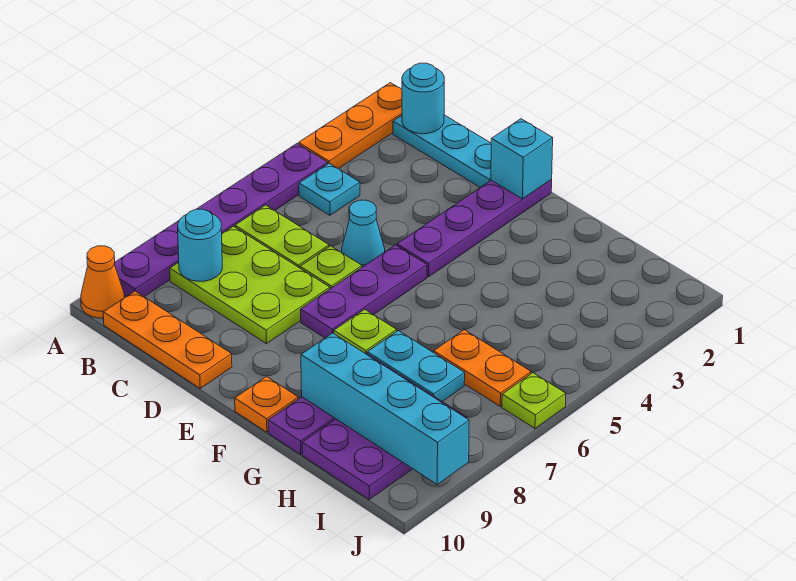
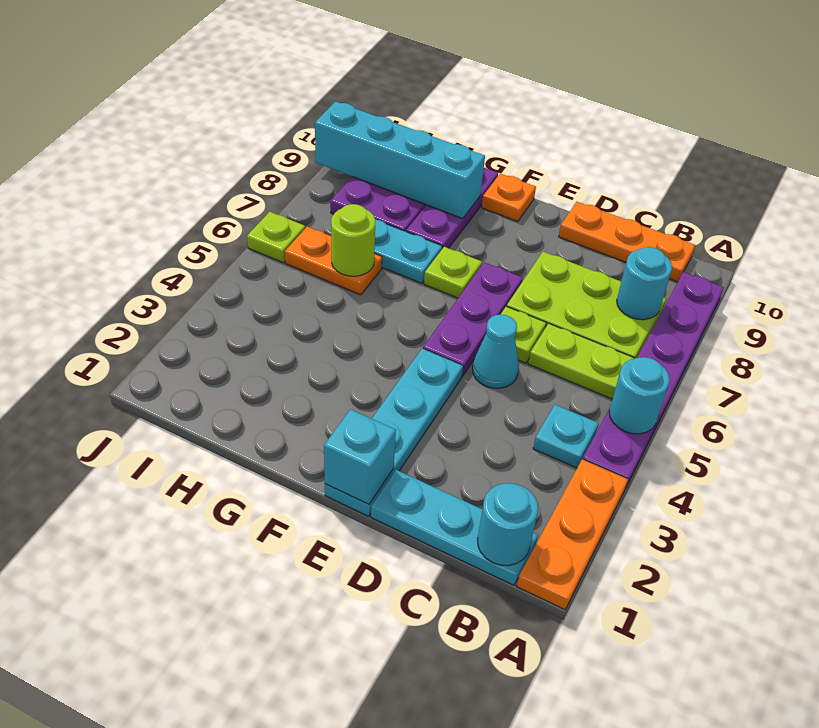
none -> cyan round brick A5 level 2
orange cone A10 level 1 -> none
purple plate E1:E4 level 1 -> cyan plate E1:E4 level 1
none -> lime round brick H6 level 2

